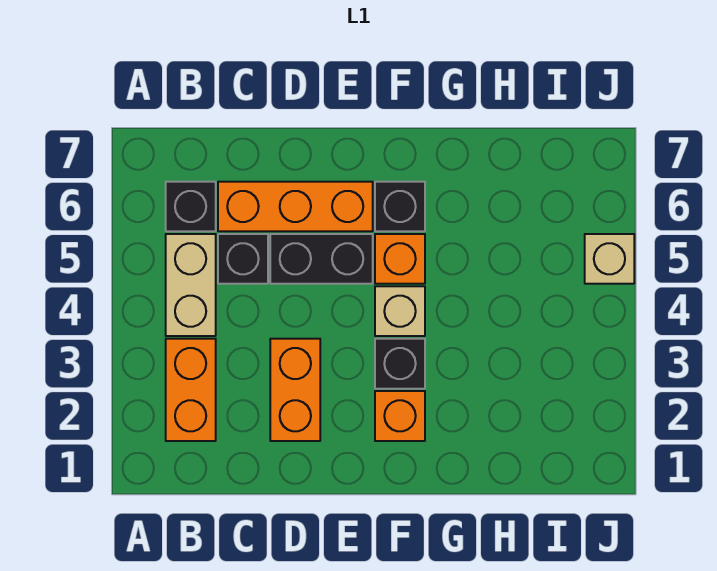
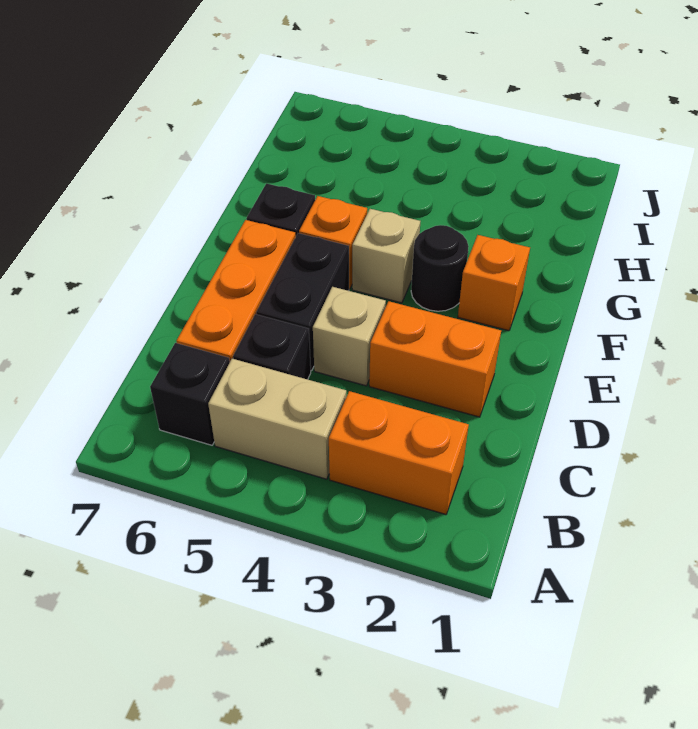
black brick F3 level 1 -> black round brick F3 level 1
tan brick J5 level 1 -> tan brick D4 level 1

